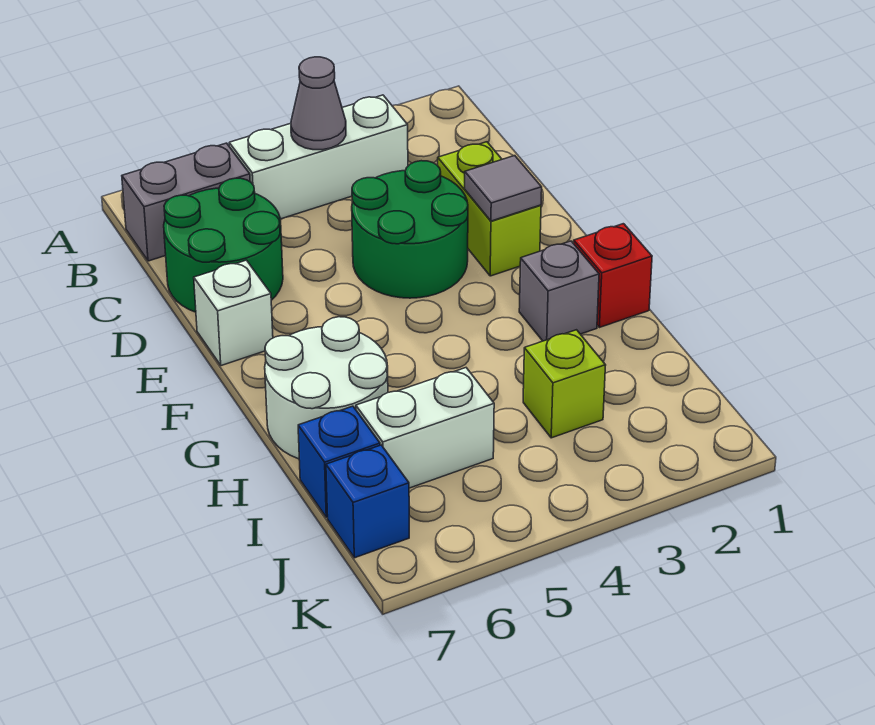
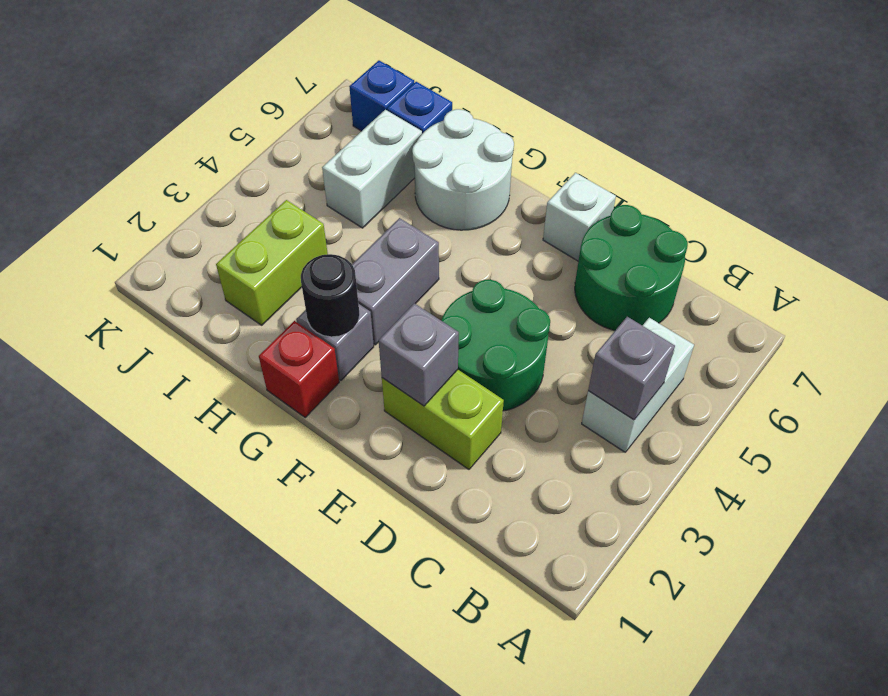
white brick B3:B5 level 1 -> white brick B4:B5 level 1
grey cone B4 level 2 -> grey brick B4 level 2
grey brick B6:B7 level 1 -> grey brick G3:G4 level 1
grey tile E2 level 2 -> grey brick E2 level 2
none -> black round brick G2 level 2
lime brick I3 level 1 -> lime brick I2:I3 level 1

